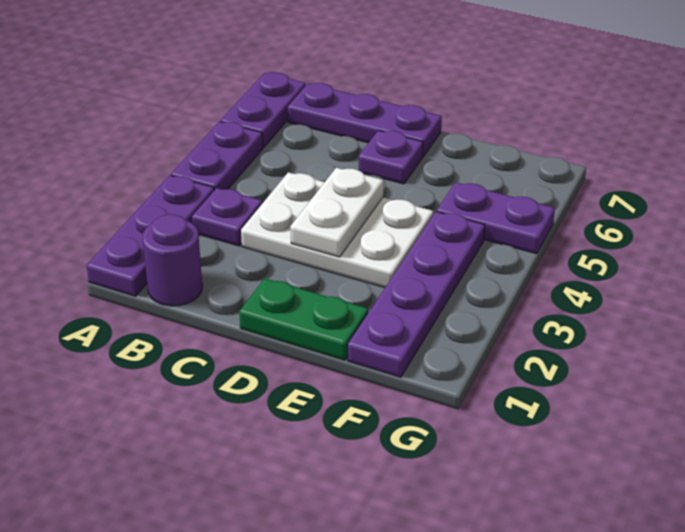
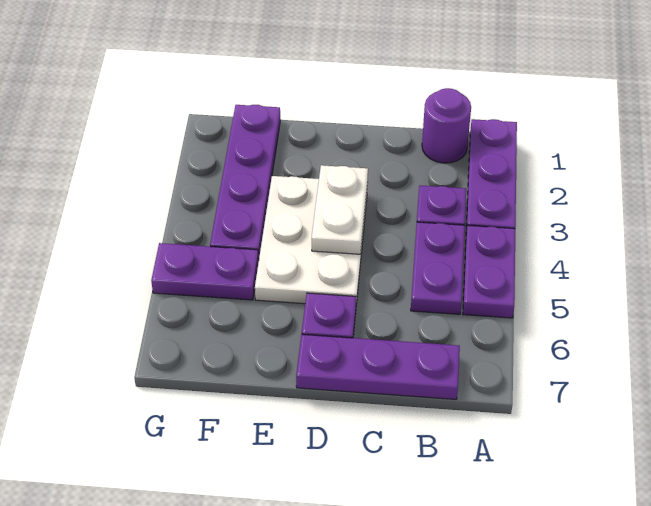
purple plate A6:A7 level 1 -> purple plate B4:B5 level 1
white plate C3:E4 level 1 -> white plate D3:E5 level 1
green plate D1:E1 level 1 -> none

